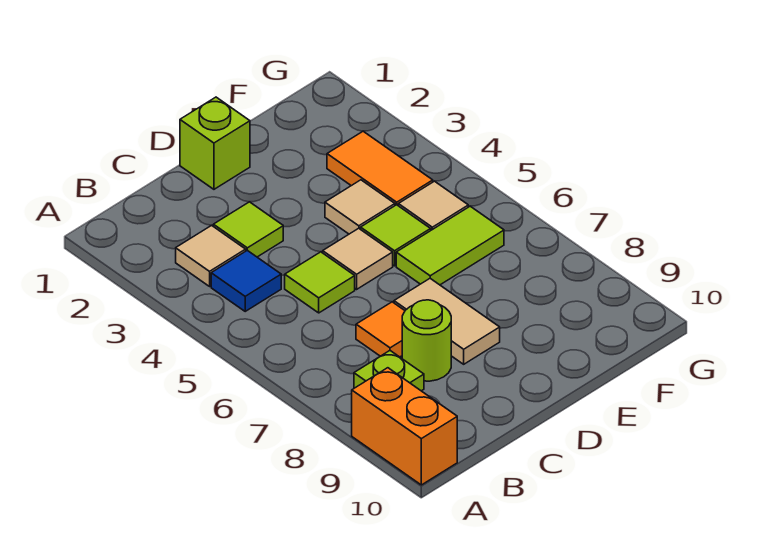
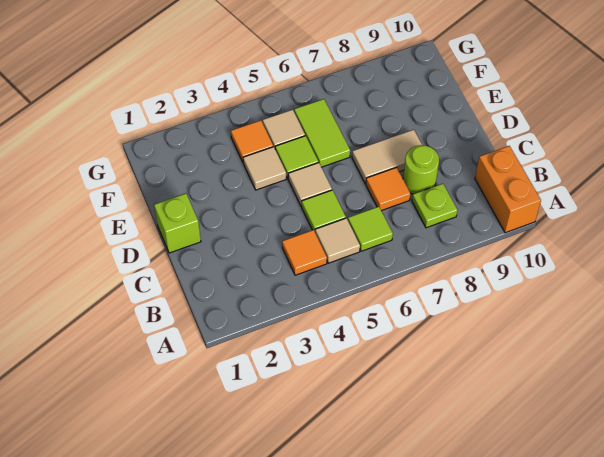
orange brick A9:A10 level 1 -> orange brick A10:B10 level 1
tan tile B3 level 1 -> tan tile B5 level 1
blue tile B4 level 1 -> orange tile B4 level 1
lime tile C3 level 1 -> lime tile B6 level 1
orange tile F3:F4 level 1 -> orange tile F4 level 1

